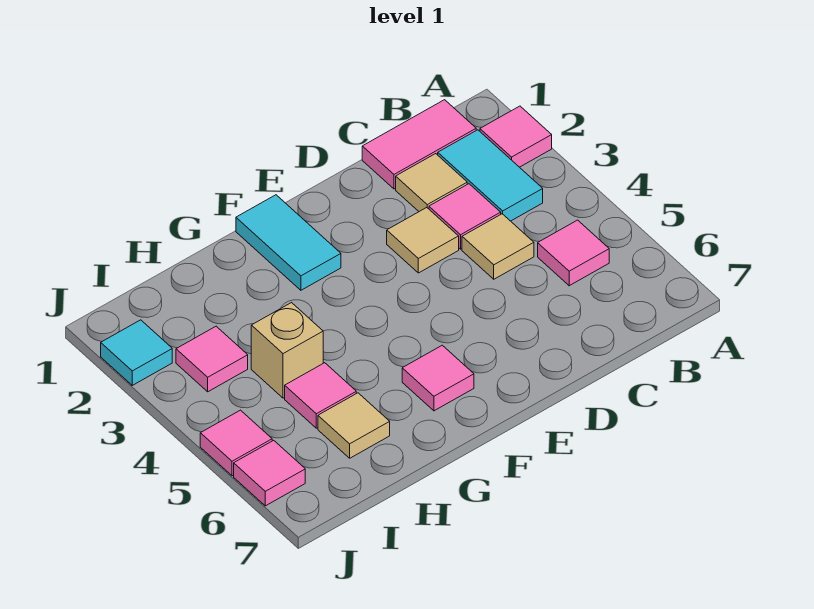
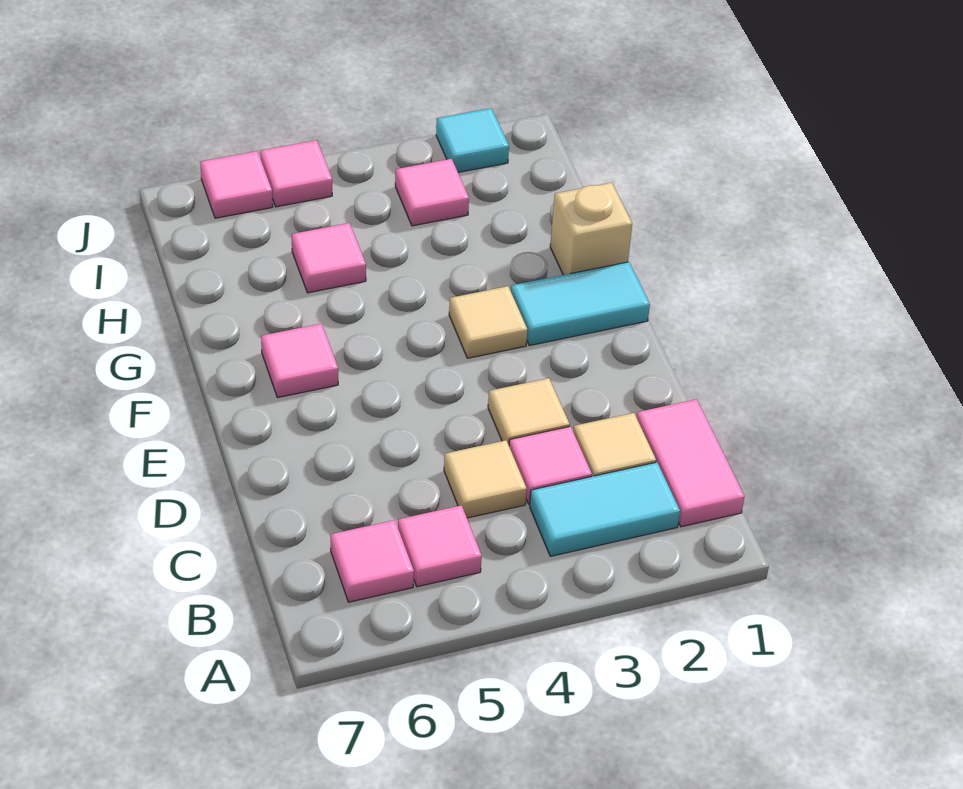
pink tile A2 level 1 -> pink tile B6 level 1
tan brick H4 level 1 -> tan brick G1 level 1
tan tile H6 level 1 -> tan tile F3 level 1

